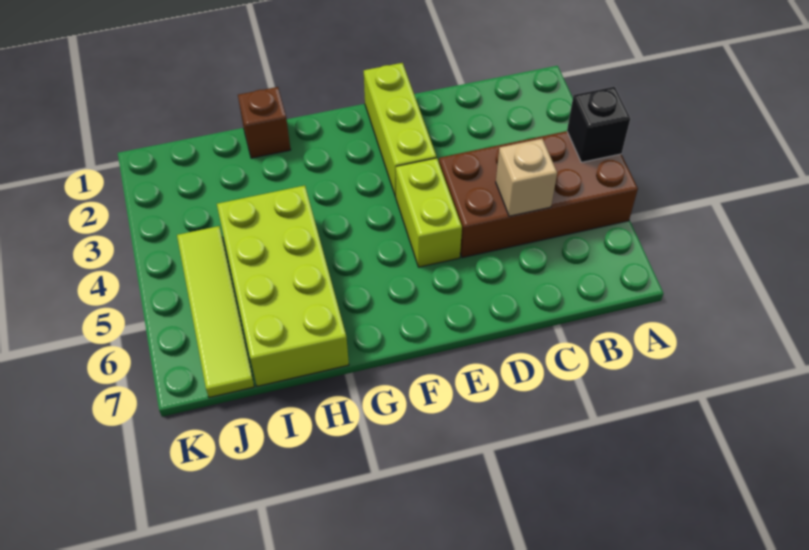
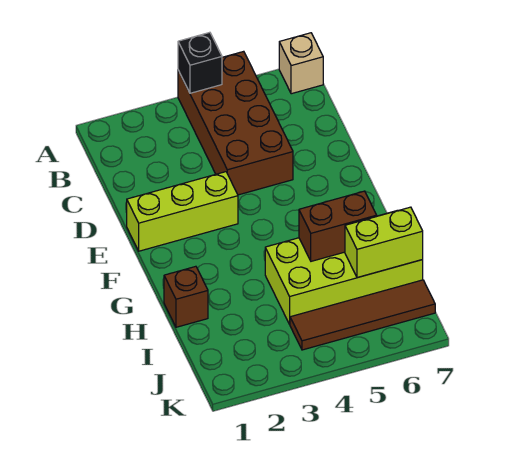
tan brick C5 level 2 -> tan brick A7 level 1
lime brick E4:E5 level 1 -> lime brick I6:I7 level 2
none -> brown brick H5:H6 level 2
lime tile J4:J7 level 1 -> brown tile J4:J7 level 1

